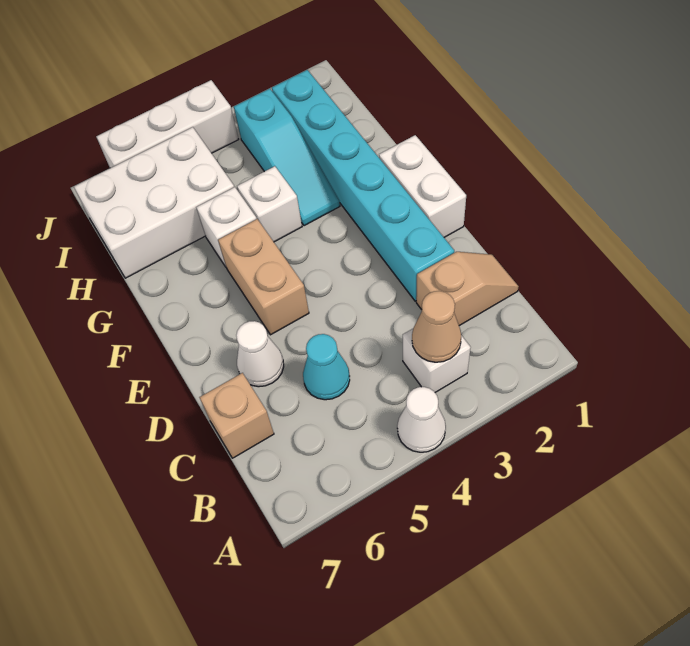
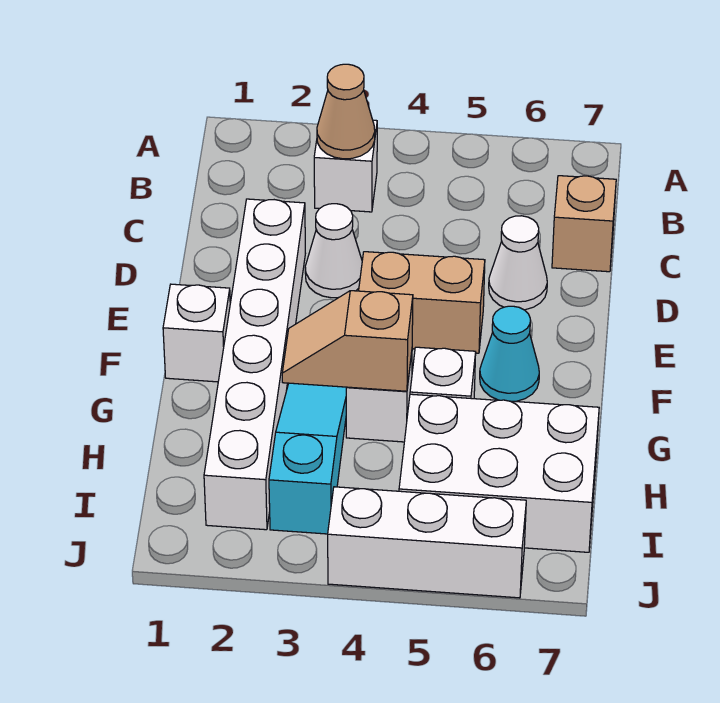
white cone A4 level 1 -> white cone D3 level 1
tan slope C1:C2 level 1 top 2 -> tan slope G3:G4 level 2 top 4
cyan cone C5 level 1 -> cyan cone F6 level 1
cyan brick D2:I2 level 1 -> white brick D2:I2 level 1
white brick E1:F1 level 1 -> white brick F1 level 1
tan brick E5:F5 level 1 -> tan brick E4:E5 level 1

